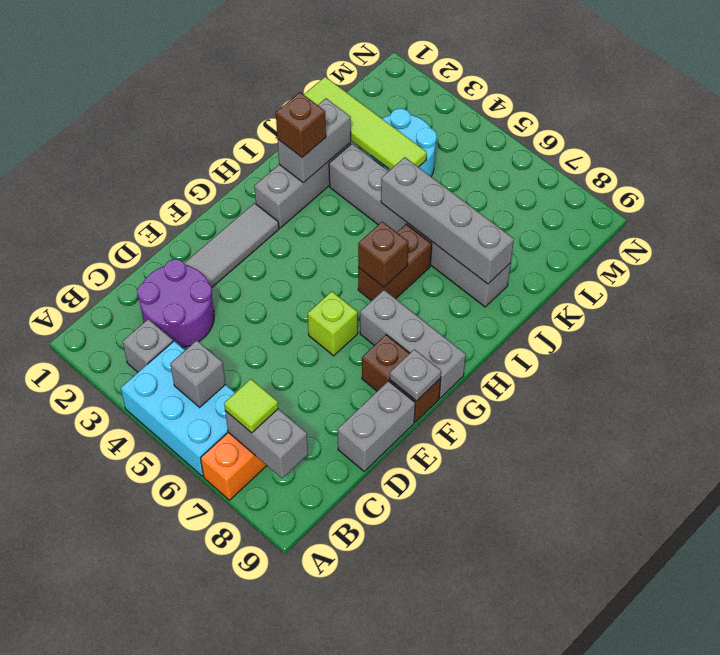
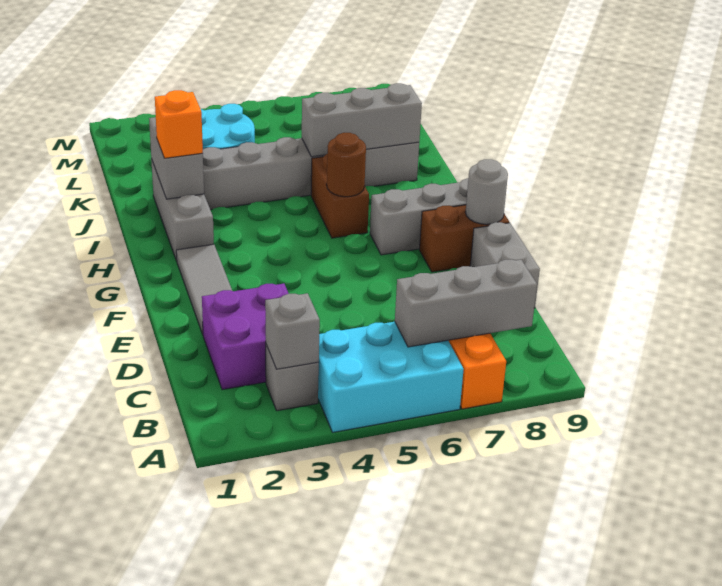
grey brick B5 level 2 -> grey brick B3 level 2
grey brick B7:B8 level 2 -> grey brick B6:B8 level 2
lime tile B7 level 3 -> none
purple round brick C2:D3 level 1 -> purple brick C2:D3 level 1
lime brick F6 level 1 -> none
grey plate F9 level 2 -> grey round brick F9 level 2
brown brick H6 level 2 -> brown round brick H6 level 2
brown brick I2 level 3 -> orange brick I2 level 3
grey brick J5:J8 level 2 -> grey brick J6:J8 level 2
lime tile K1:K4 level 2 -> none

